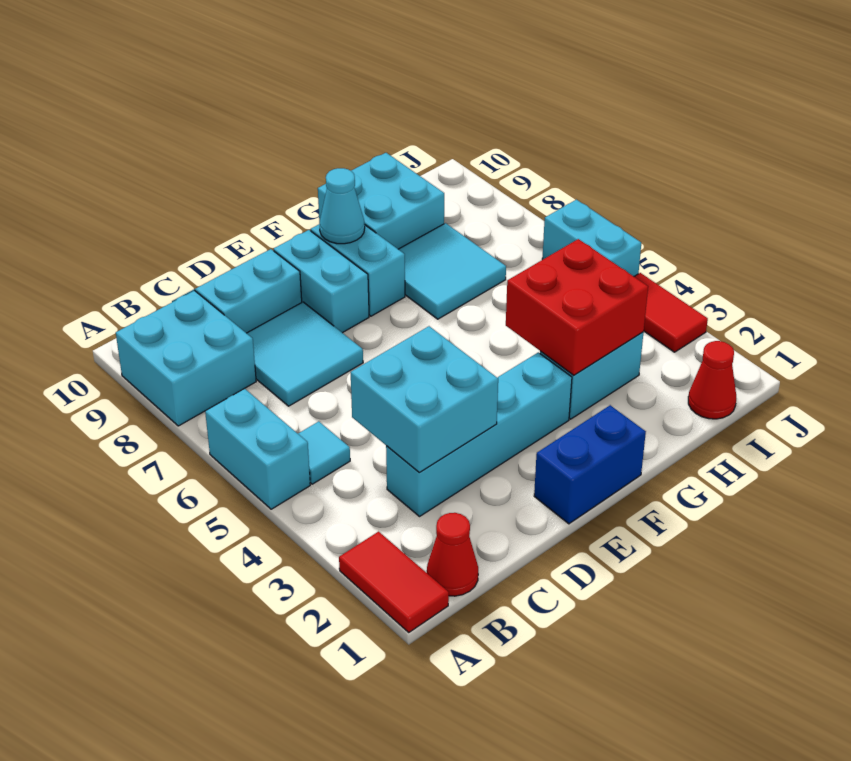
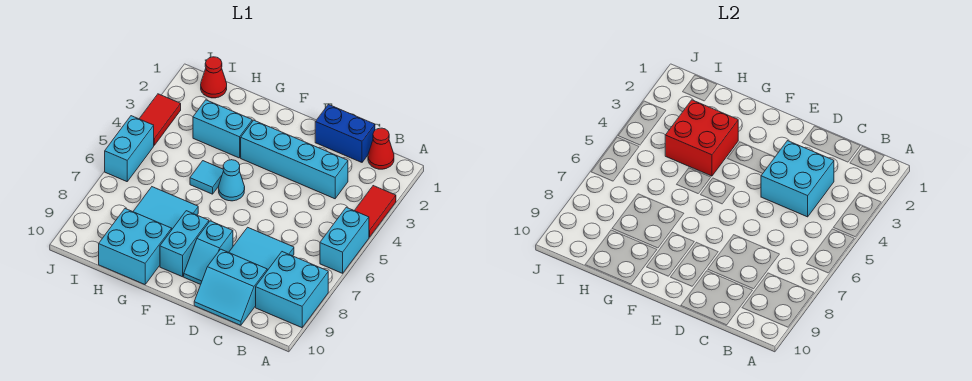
red tile A1:A2 level 1 -> red tile A3:A4 level 1
cyan tile B5 level 1 -> cyan tile G5 level 1
blue brick E1:F1 level 1 -> blue brick C1:D1 level 1
cyan brick E8:E9 level 1 -> cyan slope E8:E9 level 1 top 8
cyan cone F9 level 2 -> cyan cone F5 level 1

